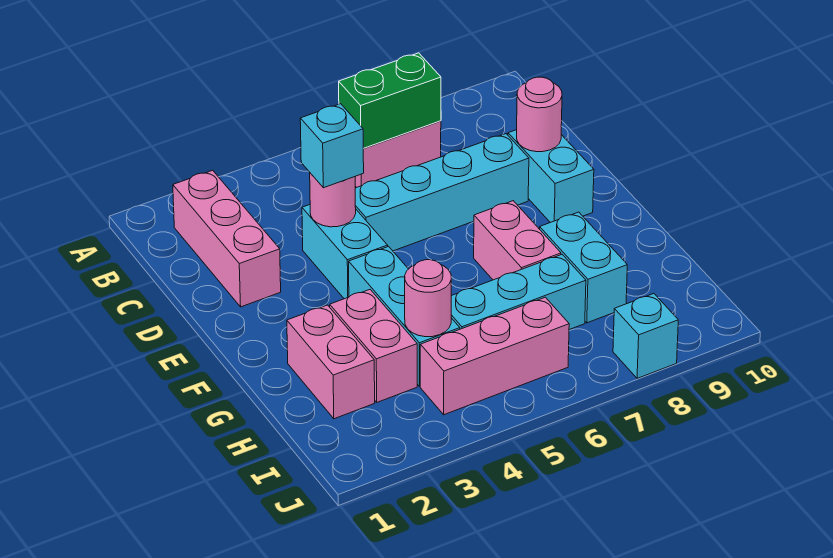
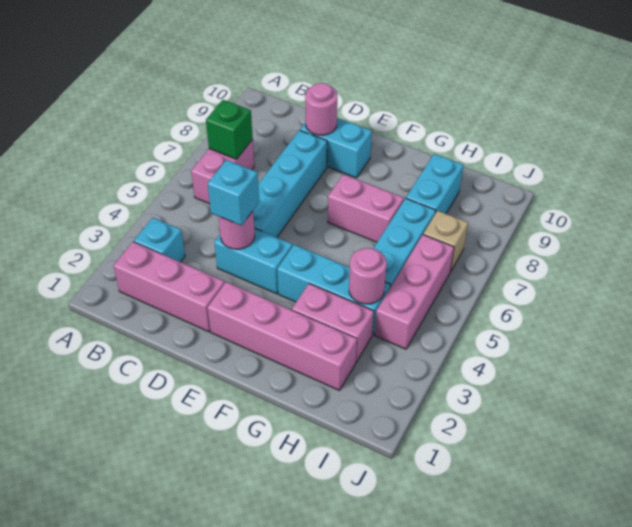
green brick B6:B7 level 2 -> green brick B7 level 2
pink brick G2:H2 level 1 -> pink brick E2:H2 level 1
cyan brick G8:H8 level 1 -> cyan brick H8:H9 level 1
none -> tan brick I7 level 1
cyan brick J8 level 1 -> cyan brick B3 level 1

